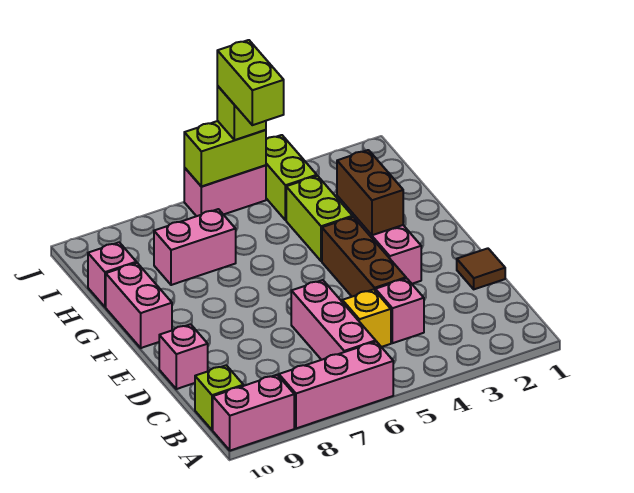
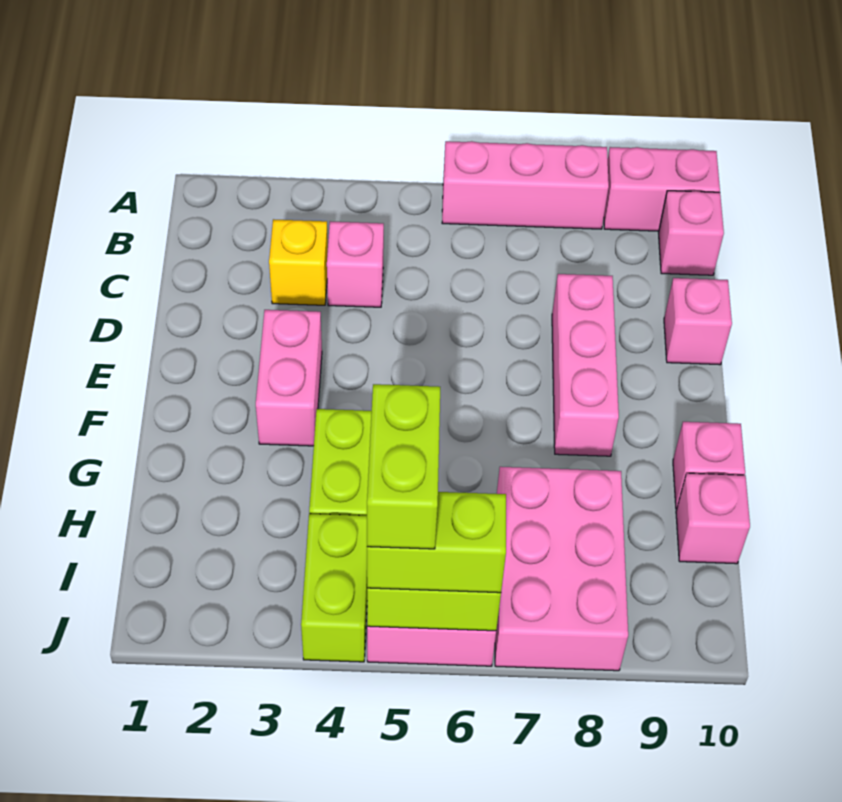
pink brick B6:D6 level 1 -> pink brick D8:F8 level 1
lime brick B10 level 1 -> pink brick B10 level 1
yellow brick C5 level 1 -> yellow brick C3 level 1
brown tile D1 level 1 -> none
brown brick D4:F4 level 1 -> none
brown brick F3:G3 level 2 -> none
pink brick F10:G10 level 1 -> pink brick G10 level 1
pink brick H7:H8 level 1 -> pink brick H7:J8 level 1
lime brick J5 level 3 -> lime brick J5:J6 level 3

